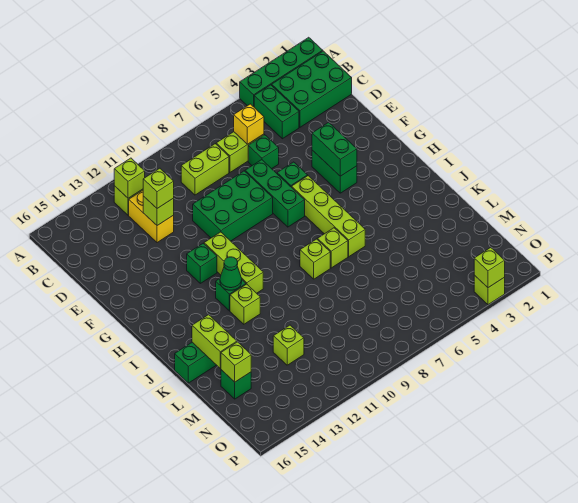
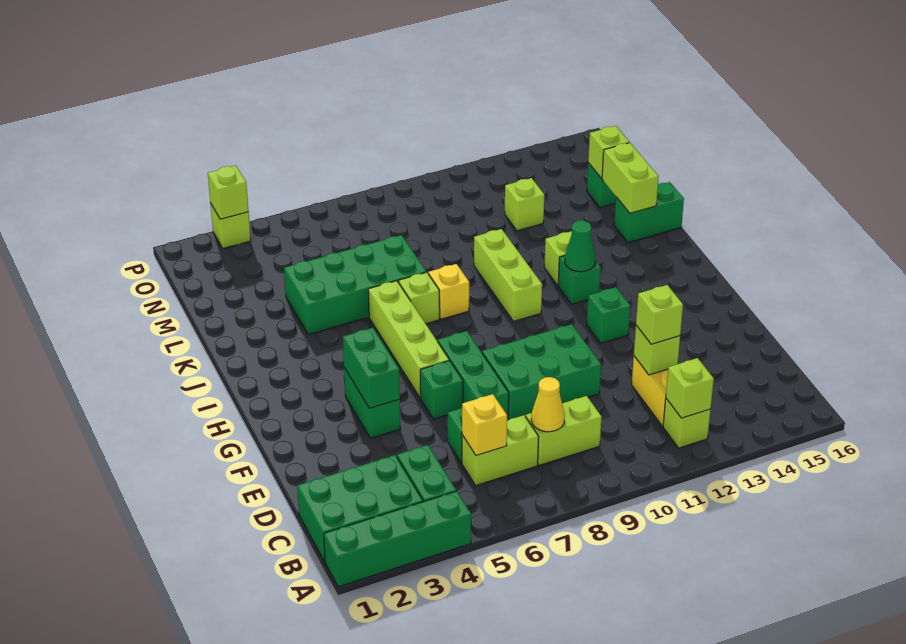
none -> yellow cone C8 level 2
lime brick G11:I11 level 1 -> lime brick I10:K10 level 1
lime brick J8 level 1 -> yellow brick J8 level 1
none -> green brick K4:L7 level 1

